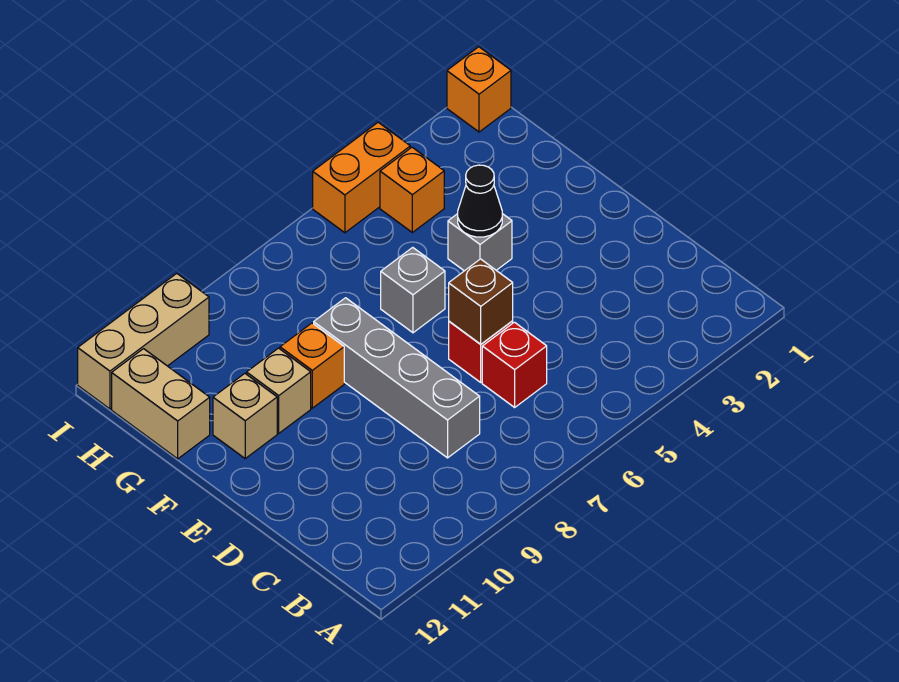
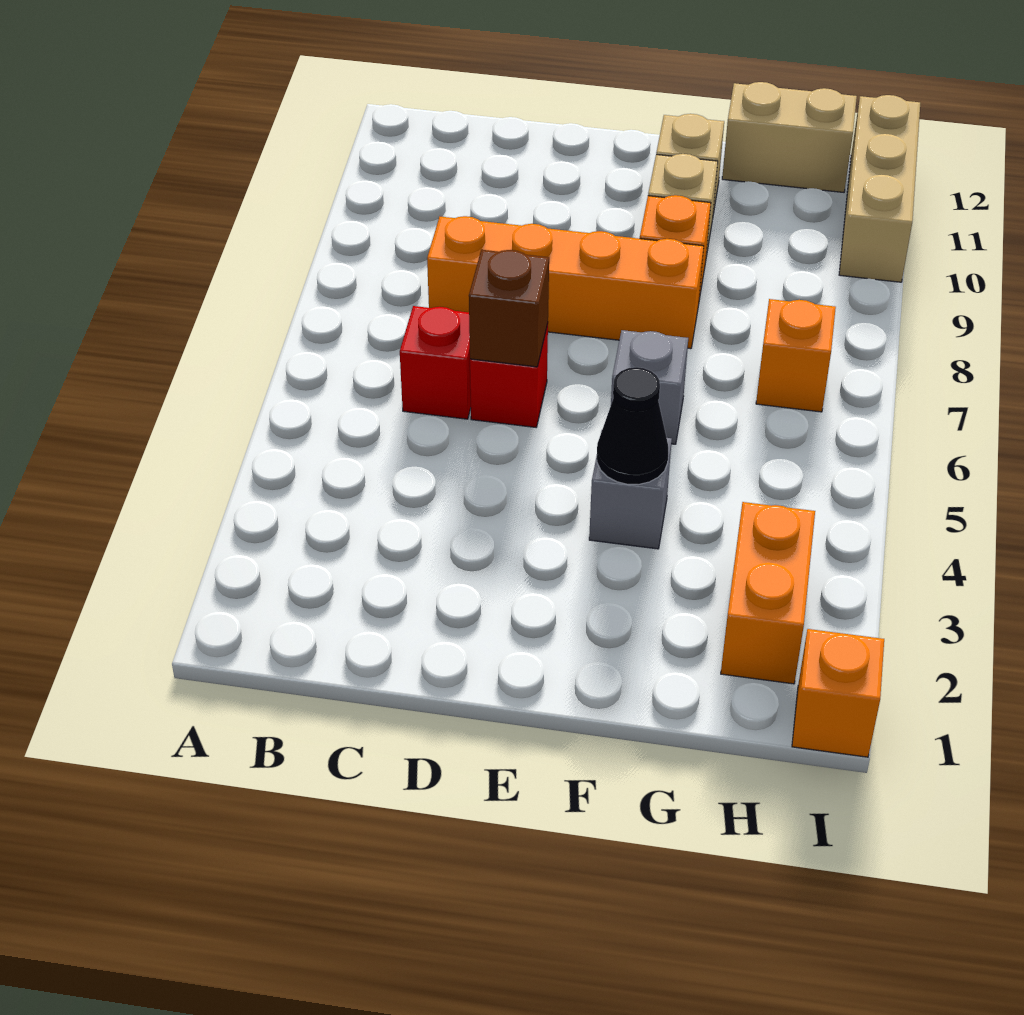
grey brick C8:F8 level 1 -> orange brick C8:F8 level 1
orange brick H4 level 1 -> orange brick H7 level 1
orange brick I4:I5 level 1 -> orange brick H2:H3 level 1

